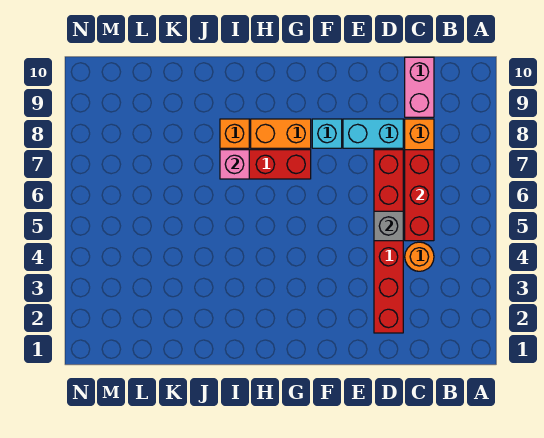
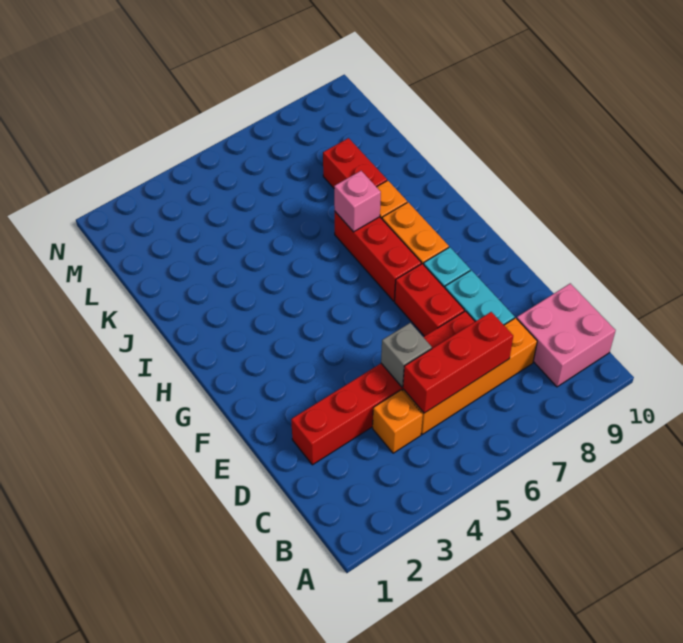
orange round brick C4 level 1 -> orange brick C4 level 1
pink brick C9:C10 level 1 -> pink brick B9:C10 level 1
none -> red brick E7:F7 level 1
none -> red brick J8:K8 level 1

